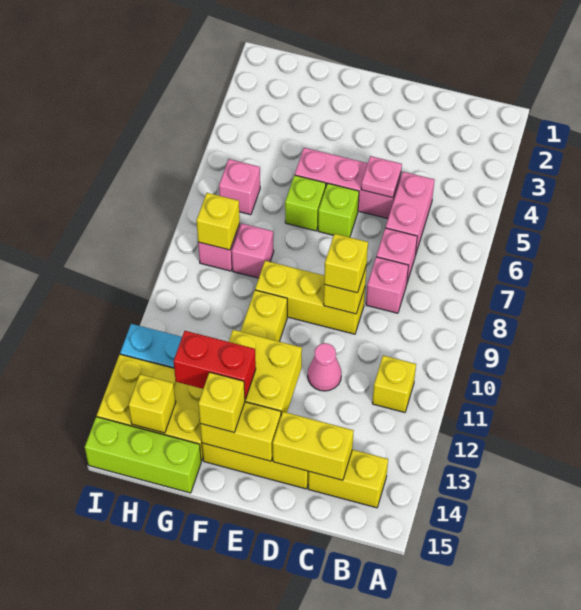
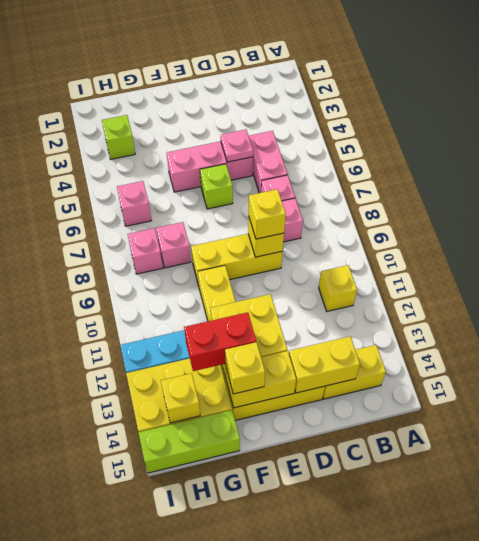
pink cone D11 level 1 -> none
lime brick F6 level 1 -> lime brick H3 level 1
yellow brick H8 level 2 -> none

